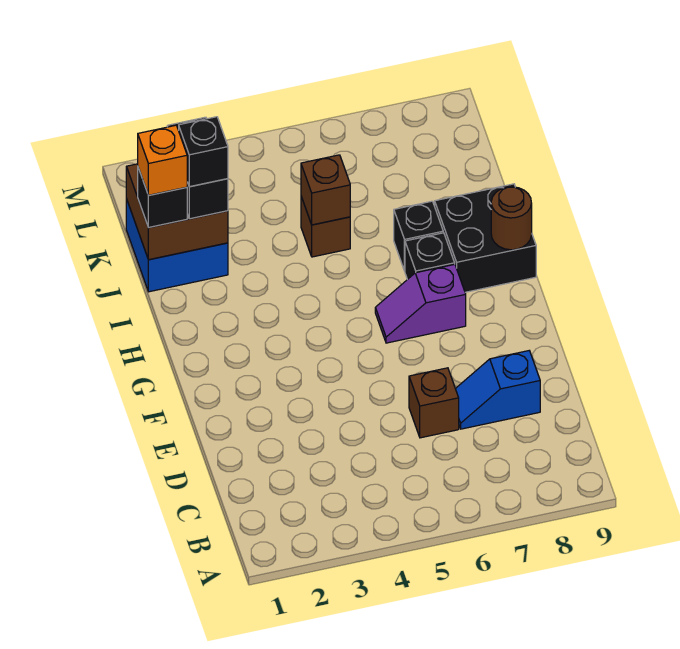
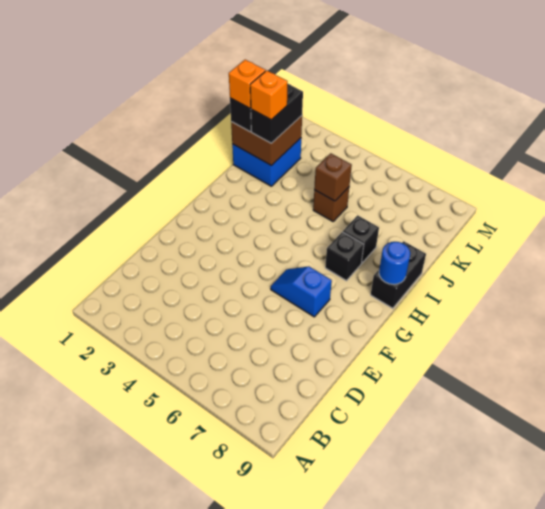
brown brick D6 level 1 -> none
blue slope D7:D8 level 1 top 8 -> blue slope F6:F7 level 1 top 7
purple slope G6:G7 level 1 top 7 -> none
black brick H8:I9 level 1 -> black brick H9:I9 level 1
brown round brick H9 level 2 -> blue round brick H9 level 2
black brick J2 level 4 -> orange brick J2 level 4

